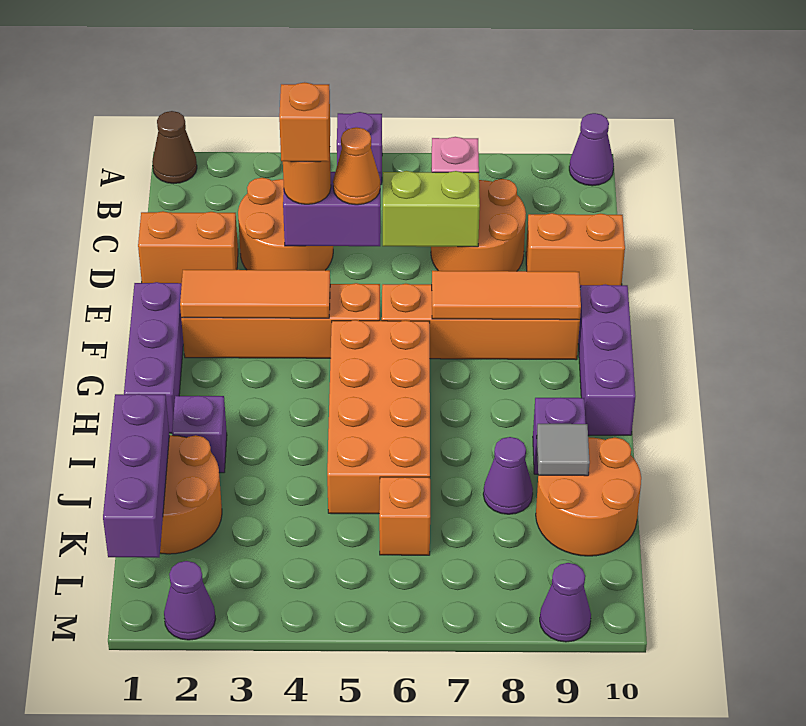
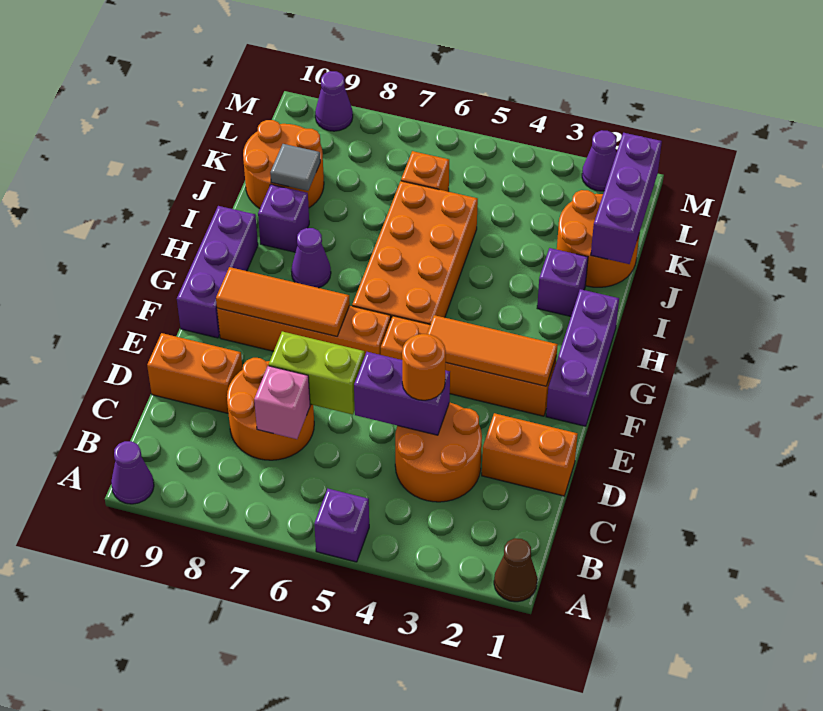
orange brick D4 level 4 -> none
orange cone D5 level 3 -> none
purple cone J8 level 1 -> purple cone H8 level 1

